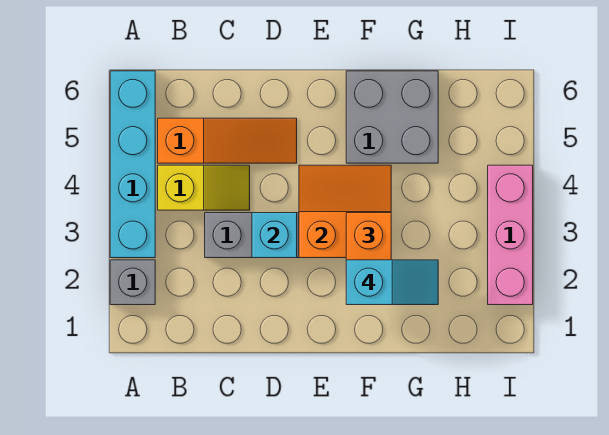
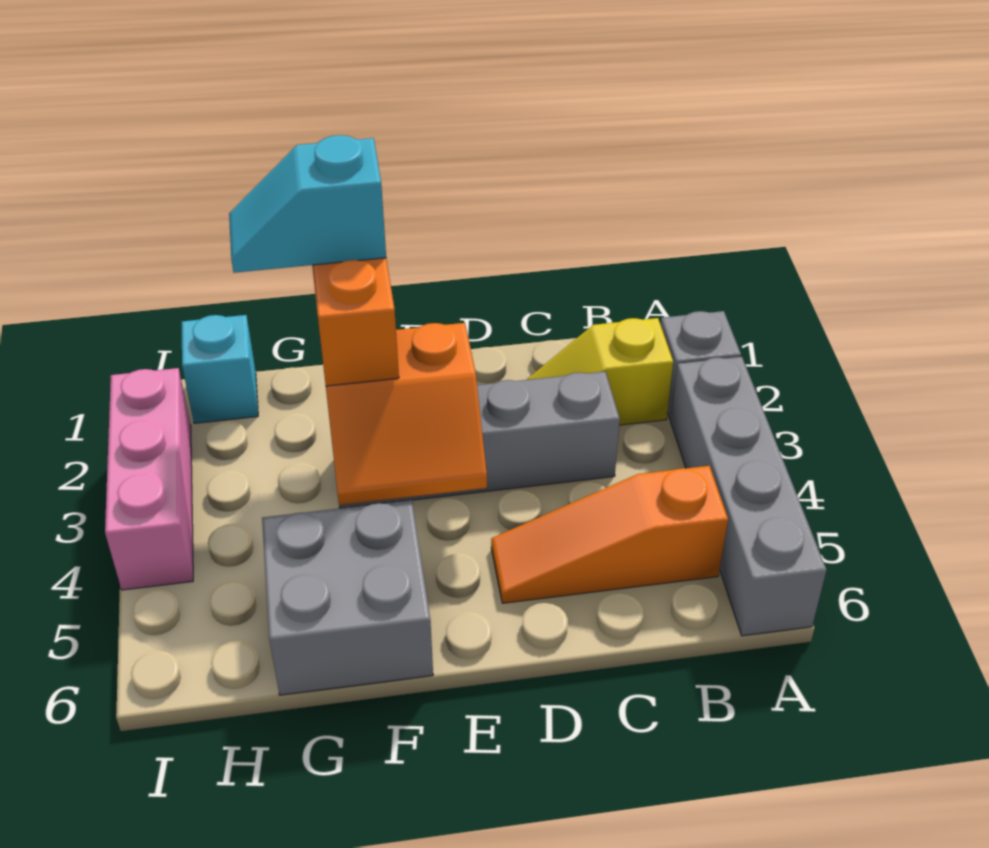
cyan brick A3:A6 level 1 -> grey brick A3:A6 level 1
yellow slope B4:C4 level 1 top B -> yellow slope B2:C2 level 1 top B
cyan brick D3 level 2 -> cyan brick H1 level 1

